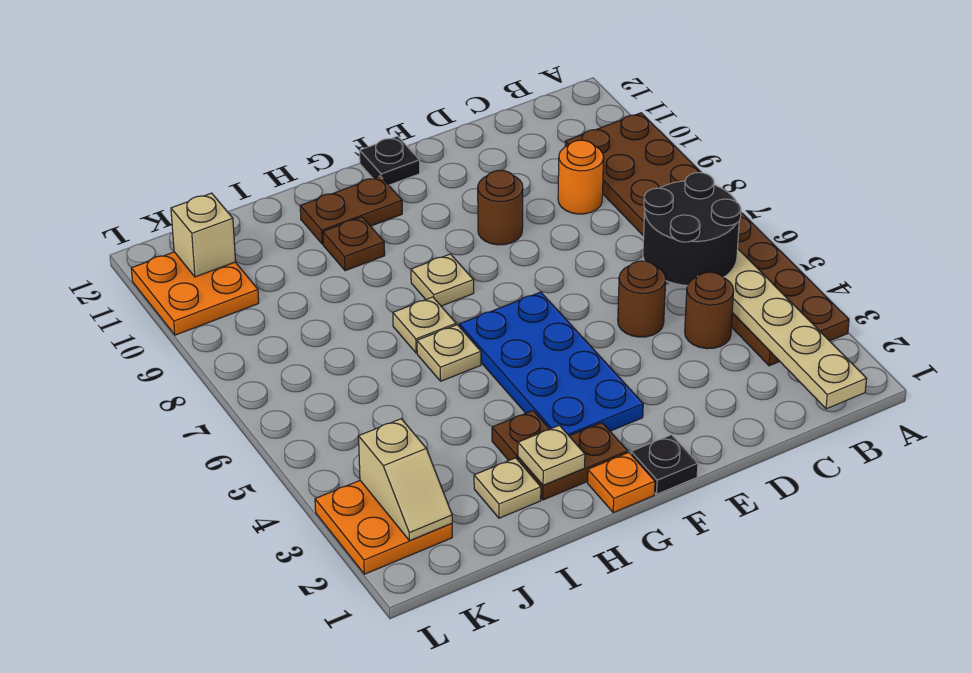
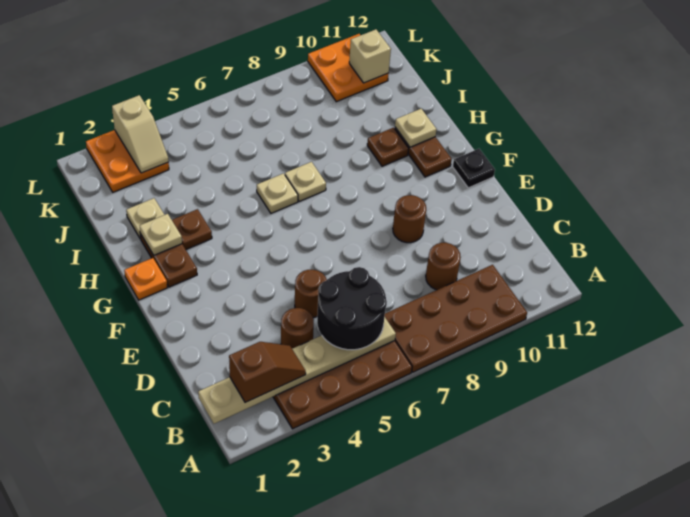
none -> brown slope B2:B3 level 3 top 2
orange round brick C9 level 1 -> brown round brick C9 level 1
black plate F1 level 1 -> none
blue plate F3:G6 level 1 -> none
tan plate G8 level 1 -> tan plate H11 level 2
tan slope K2:K3 level 2 top 3 -> tan slope K3:L3 level 2 top L

